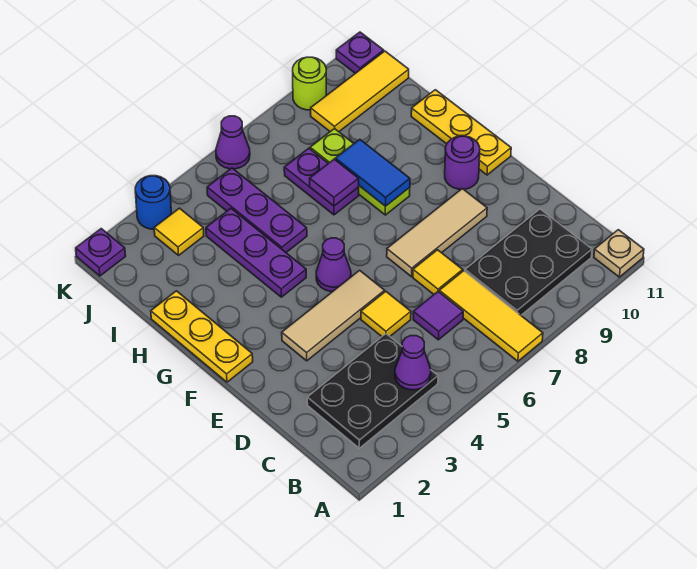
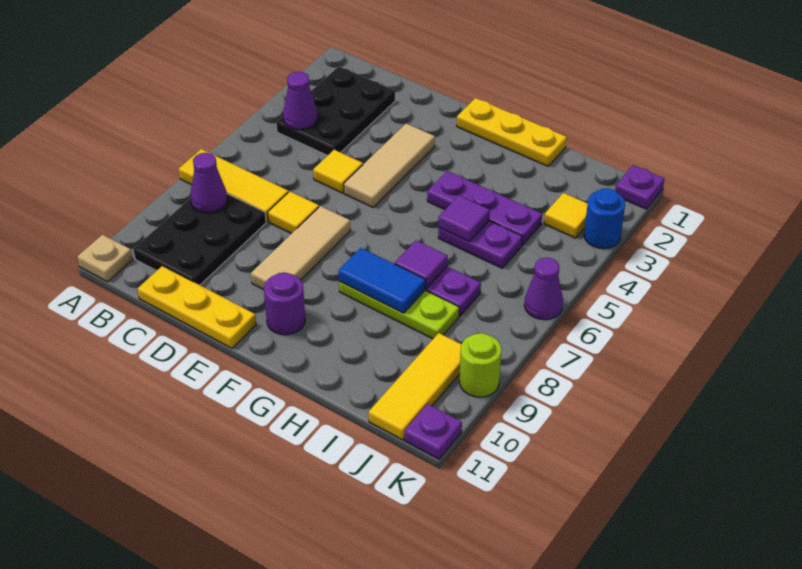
purple tile C6 level 1 -> purple tile H5 level 2
purple cone F5 level 1 -> purple cone B8 level 2
yellow plate F11:H11 level 1 -> yellow plate C11:E11 level 1
purple plate H5:J5 level 1 -> purple plate H5:I5 level 1

